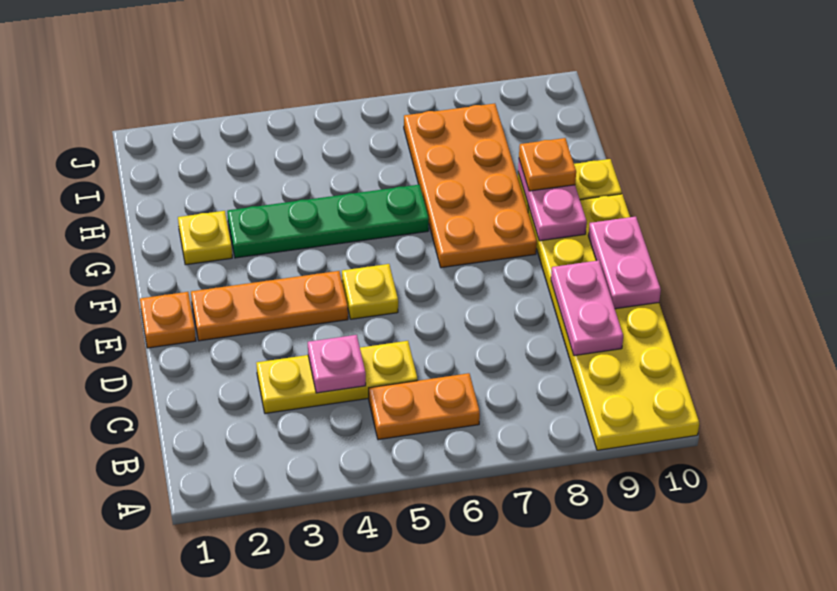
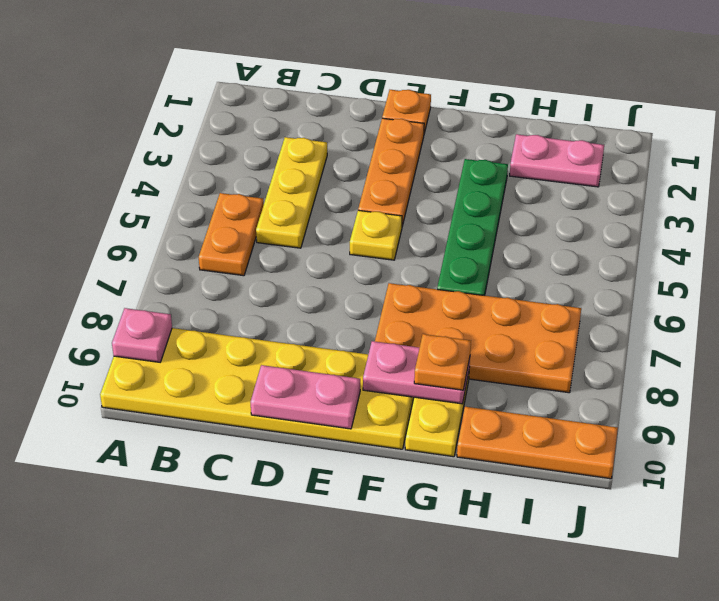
pink plate C4 level 2 -> pink plate A9 level 2
pink plate C9:D9 level 2 -> pink plate H2:I2 level 1
yellow plate G2 level 1 -> none
none -> orange plate H10:J10 level 1

